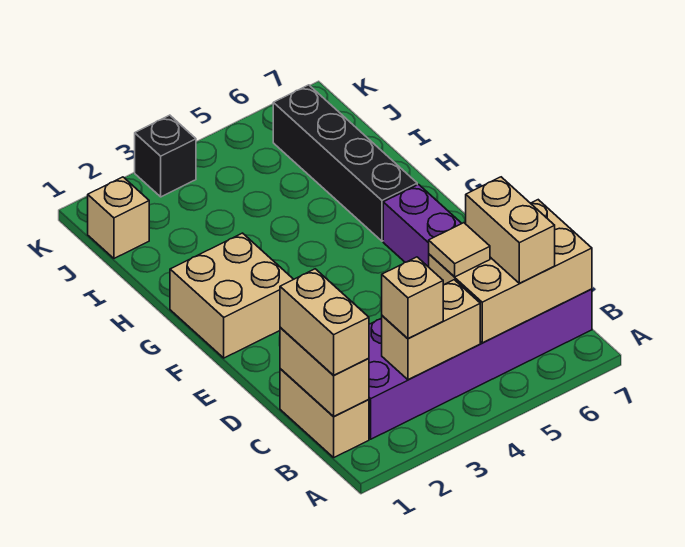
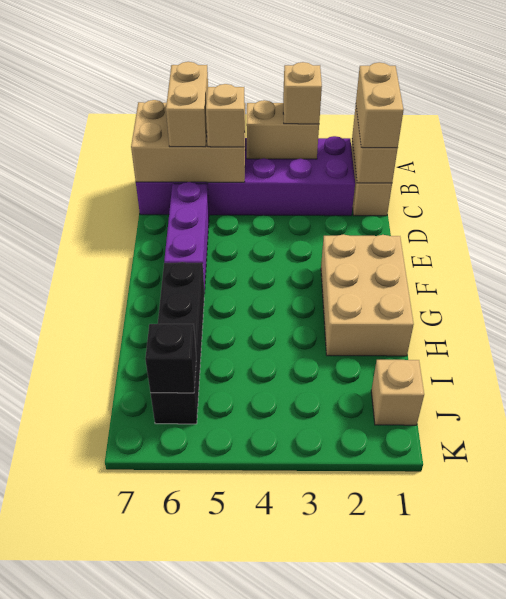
tan tile C5 level 3 -> tan brick C5 level 3
tan brick F1:G2 level 1 -> tan brick F1:H2 level 1
black brick K3 level 1 -> black brick J6 level 2

